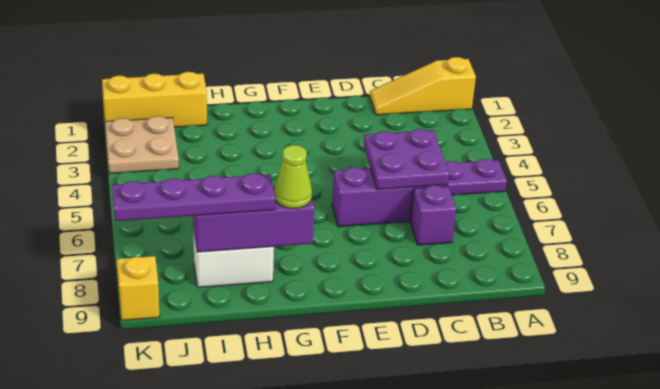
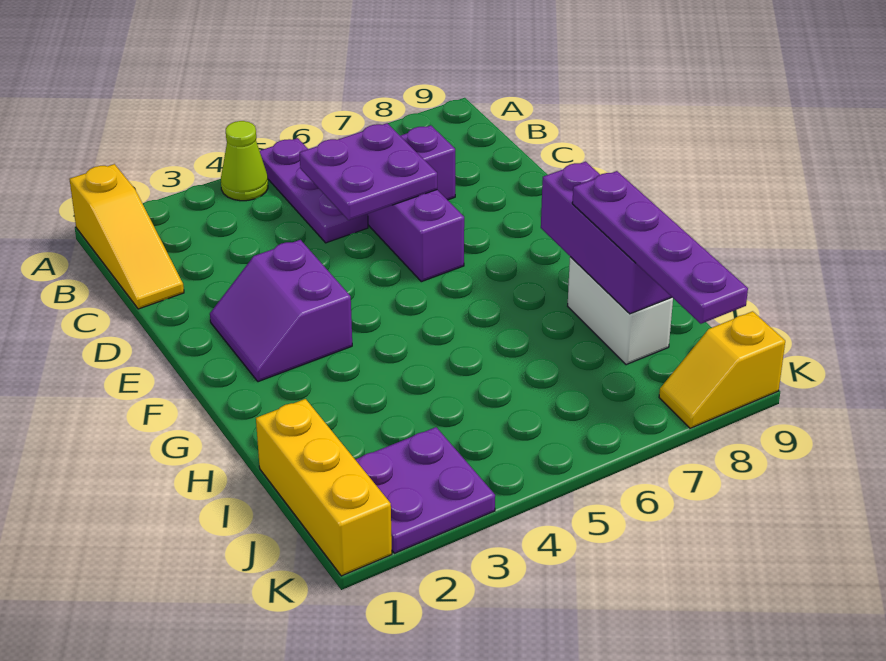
none -> purple slope E2:F3 level 1 top 3
lime cone G8 level 3 -> lime cone A4 level 1
tan plate J2:K3 level 1 -> purple plate J2:K3 level 1

